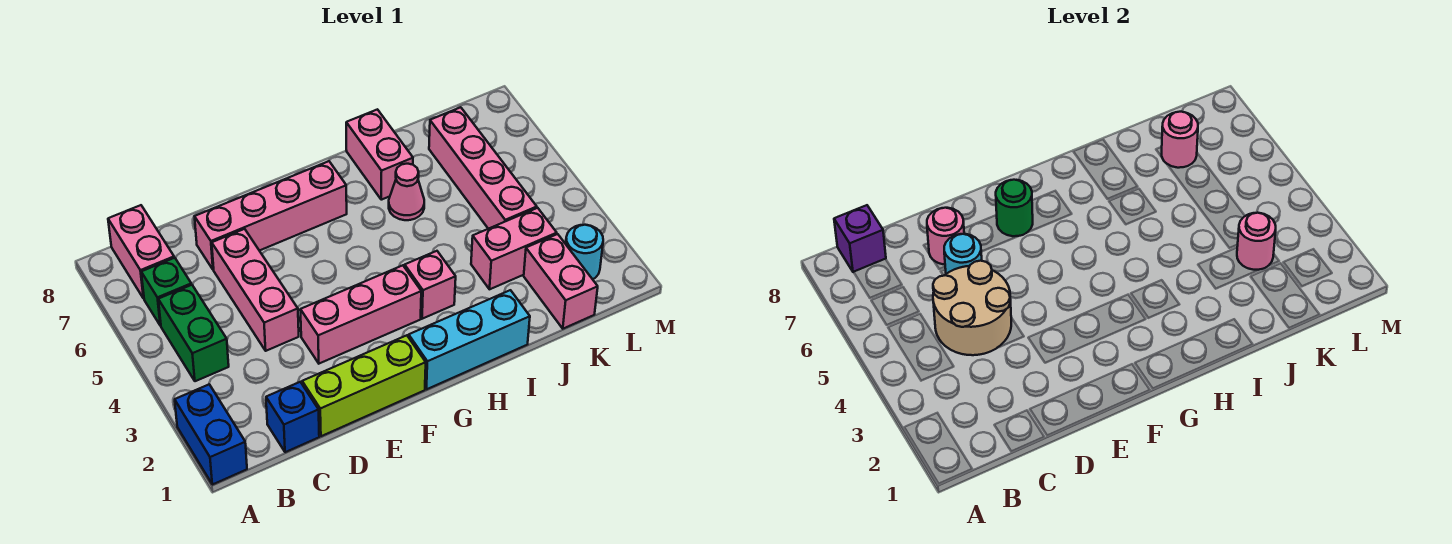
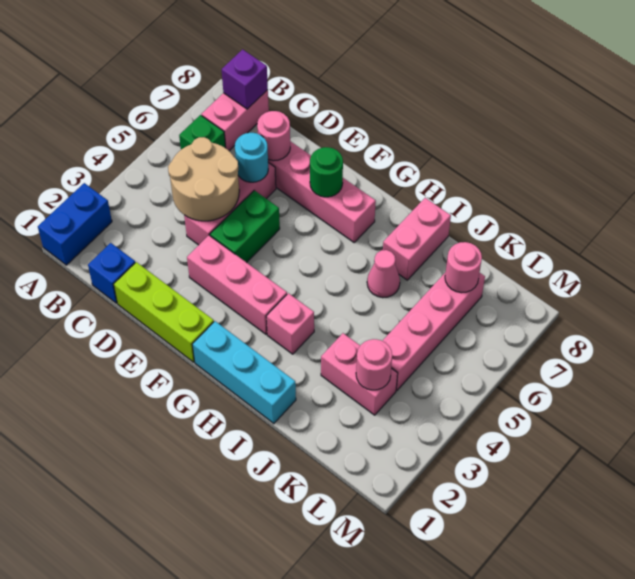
green brick B4:B5 level 1 -> green brick E4:E5 level 1
pink brick K1:K2 level 1 -> none
cyan round brick L2 level 1 -> none

